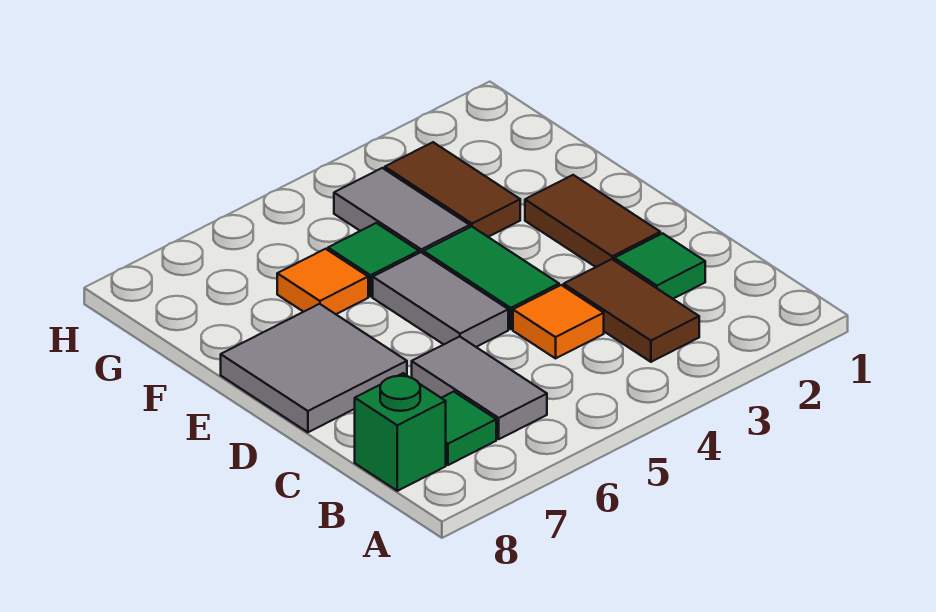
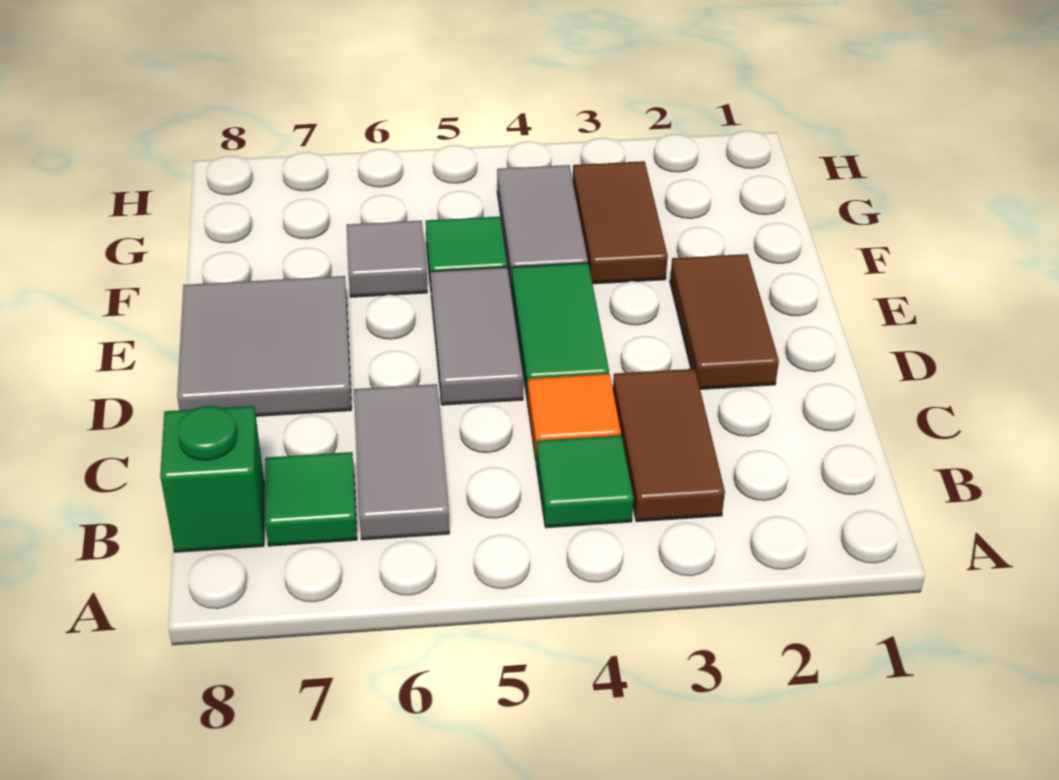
green tile C2 level 1 -> green tile B4 level 1
orange tile F6 level 1 -> grey tile F6 level 1

